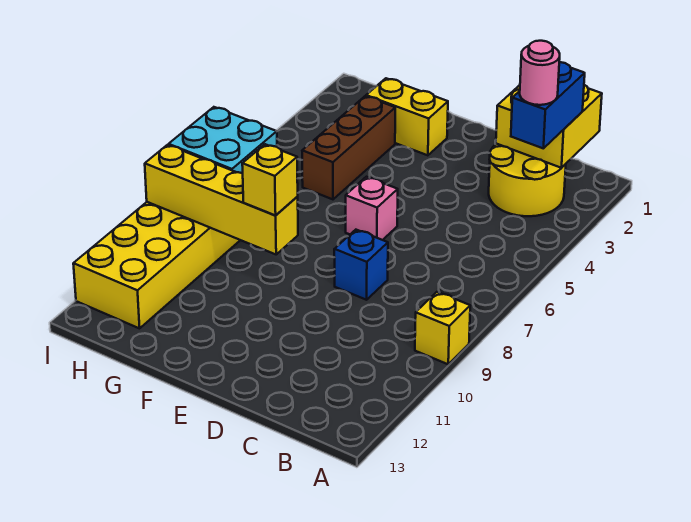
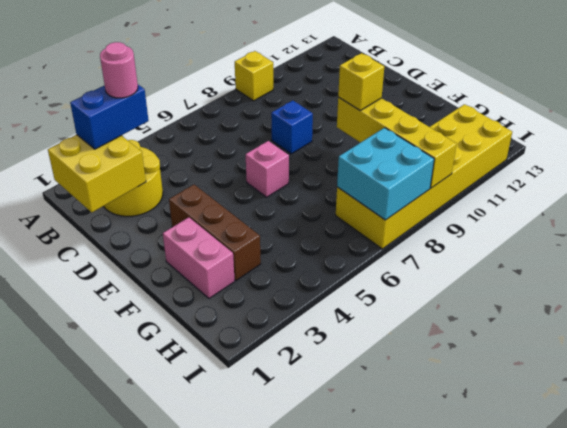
yellow brick F2:G2 level 1 -> pink brick F2:G2 level 1
brown brick G3:G5 level 1 -> brown brick E3:G3 level 1

